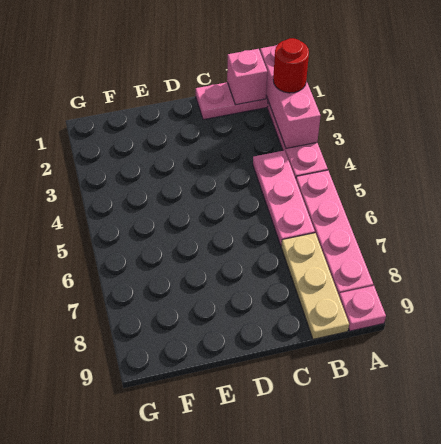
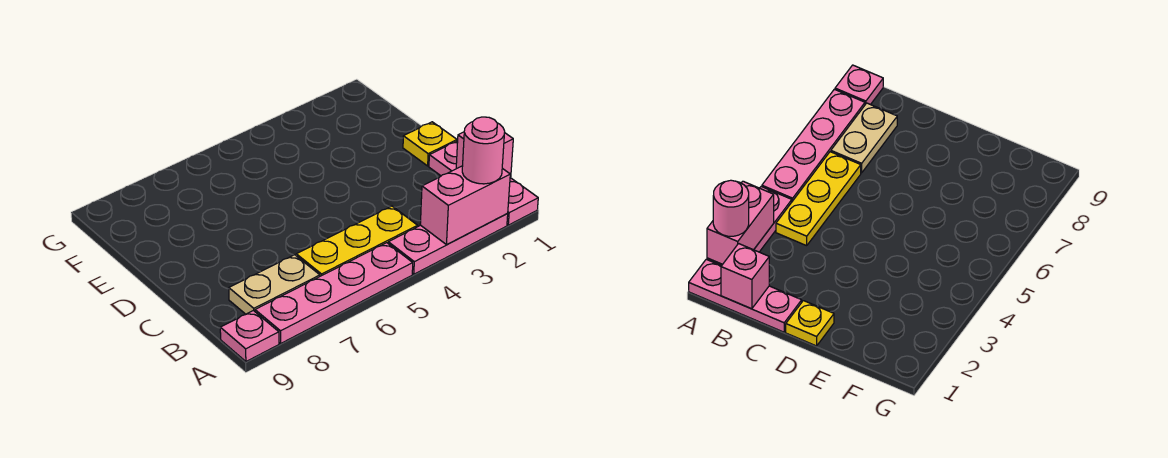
pink brick A1:A3 level 2 -> pink brick A2:A3 level 2
red round brick A2 level 3 -> pink round brick A2 level 3
pink plate B4:B6 level 1 -> yellow plate B4:B6 level 1
tan plate B7:B9 level 1 -> tan plate B7:B8 level 1
none -> yellow plate D1 level 1

